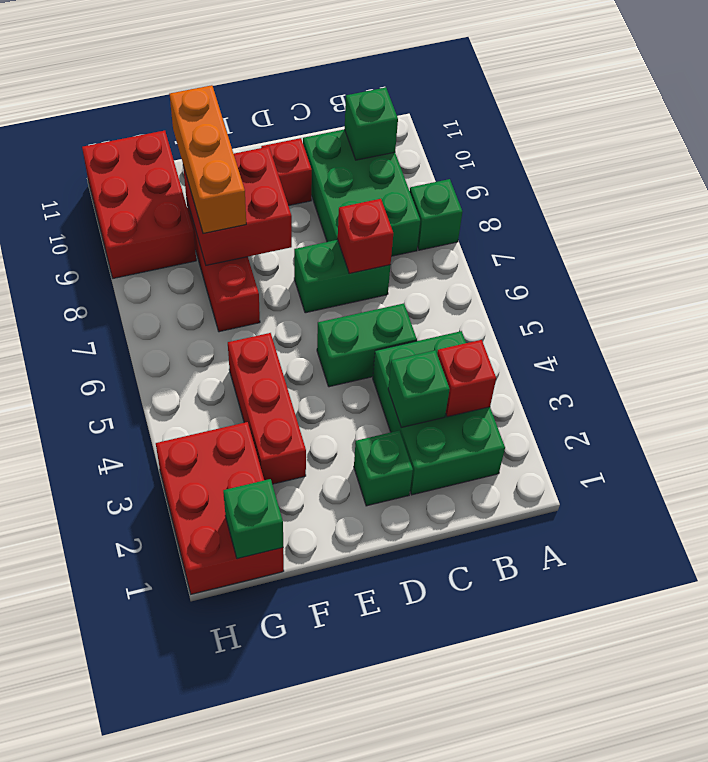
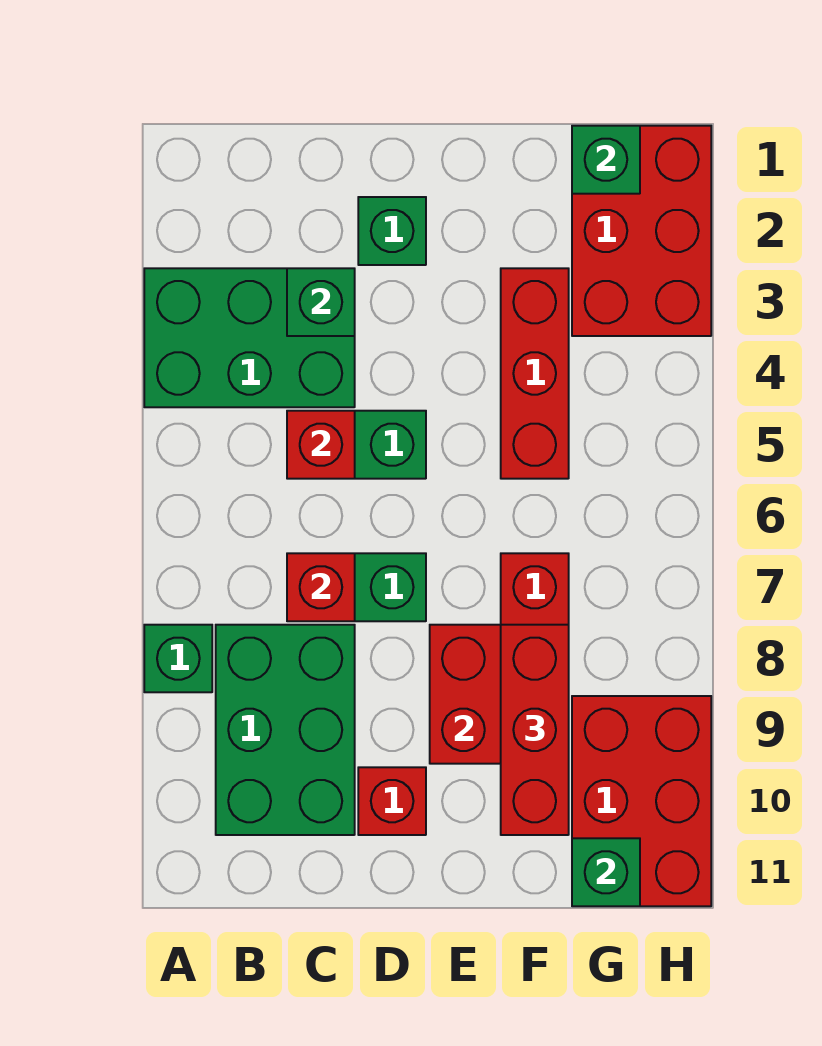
green brick B2:C4 level 1 -> green brick A3:C4 level 1
red brick B3 level 2 -> red brick C5 level 2
green brick B10 level 2 -> green brick G11 level 2
orange brick F8:F10 level 3 -> red brick F8:F10 level 3

